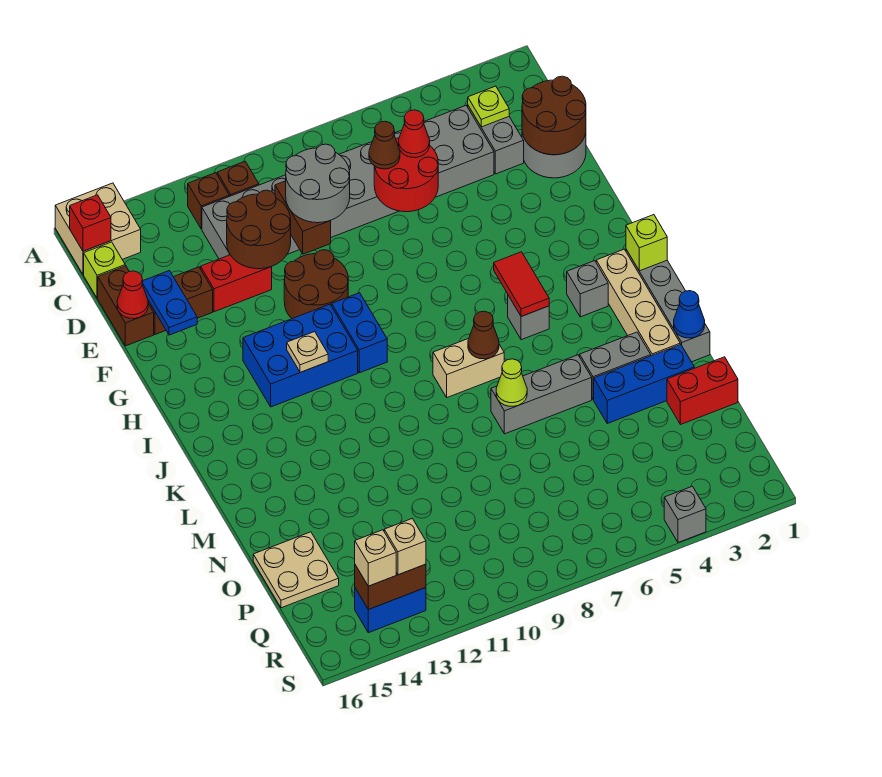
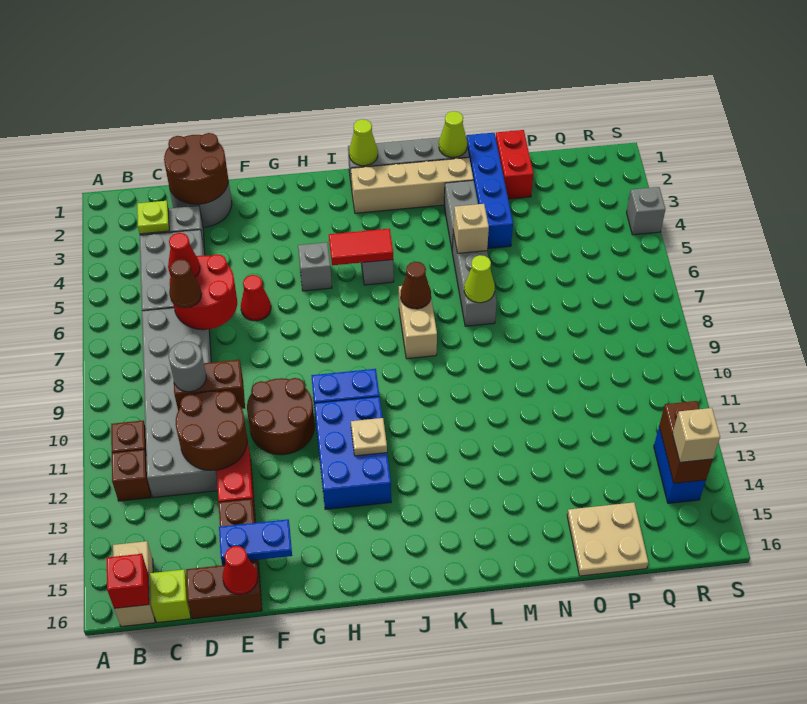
tan brick A15:B16 level 1 -> tan brick B15:B16 level 1
grey round brick D9:E10 level 3 -> grey round brick D10 level 3
none -> red cone F6 level 1
lime brick J1 level 2 -> lime cone J1 level 2
grey brick J3 level 1 -> grey brick H5 level 1
blue cone M1 level 2 -> lime cone M1 level 2
blue brick N2:N4 level 1 -> blue brick N1:N4 level 1
tan brick R13 level 3 -> tan brick M5 level 2

